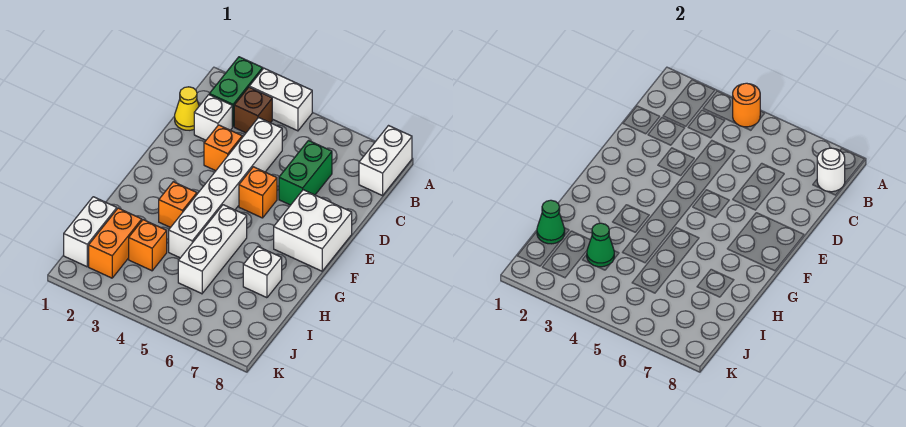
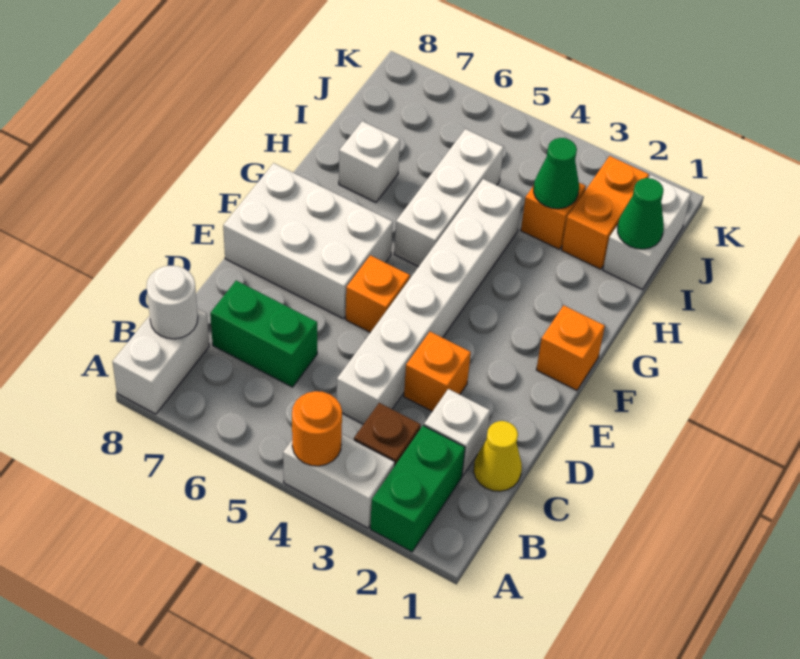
green brick C6:D6 level 1 -> green brick C6:C7 level 1
white brick E7:F8 level 1 -> white brick E6:F8 level 1
orange brick G3 level 1 -> orange brick F1 level 1

